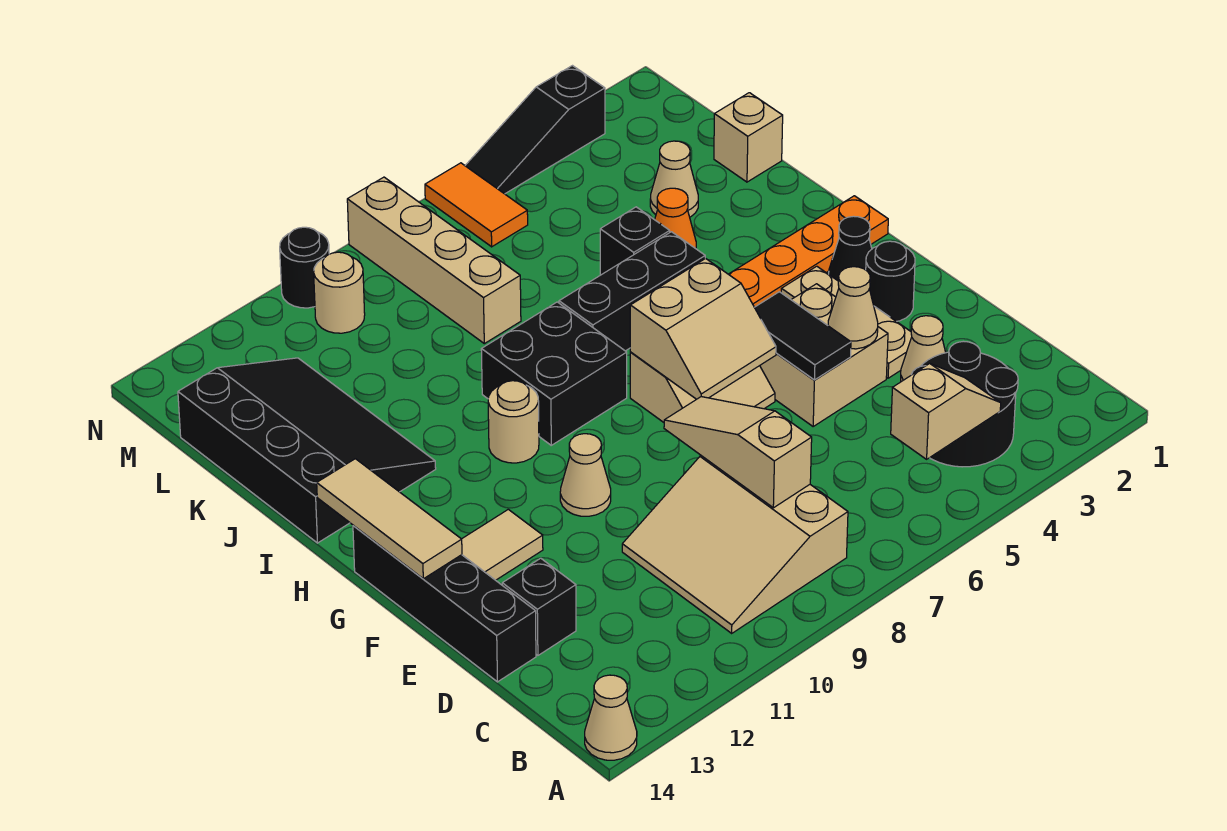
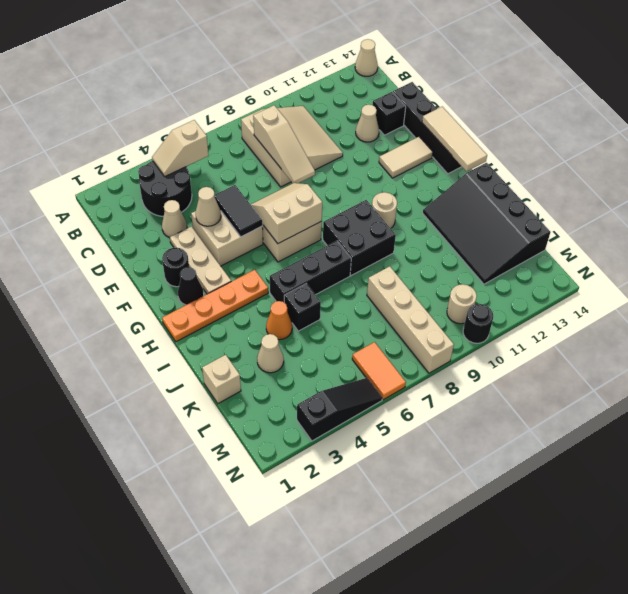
tan cone F10 level 1 -> tan cone D12 level 1

